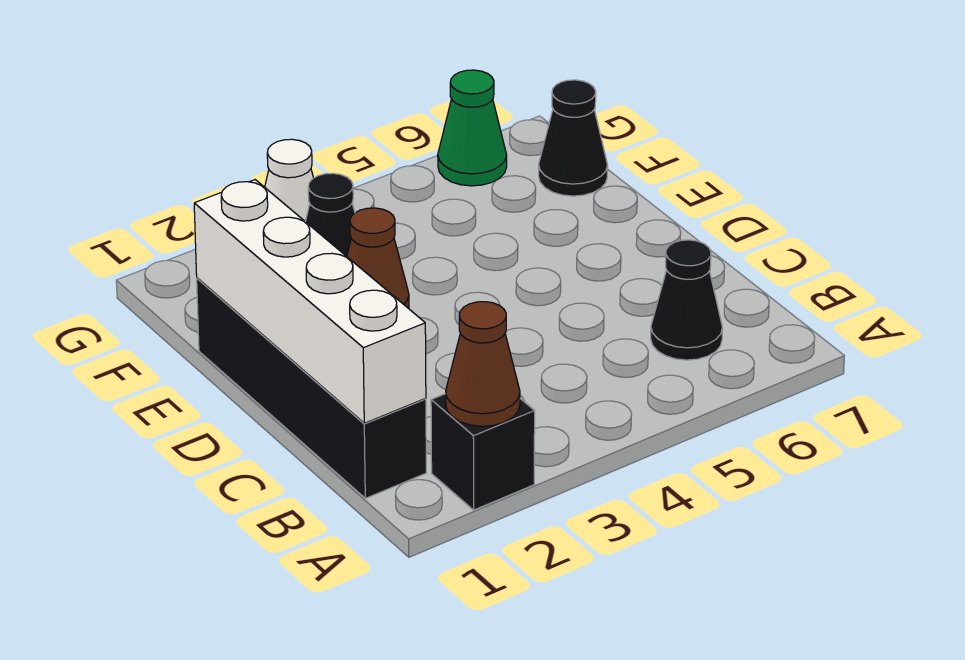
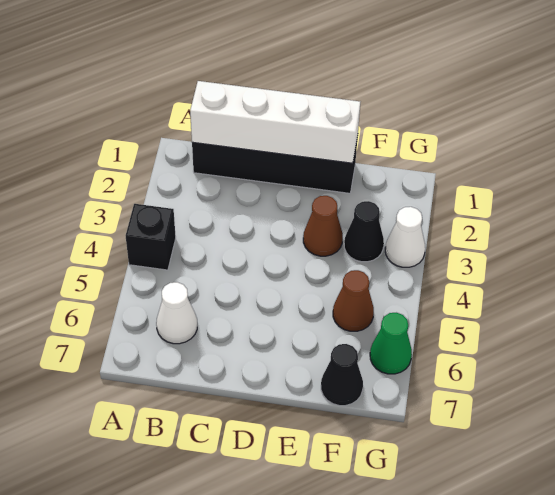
black brick A2 level 1 -> black brick A4 level 1
brown cone A2 level 2 -> brown cone F5 level 1
black cone B6 level 1 -> white cone B6 level 1

